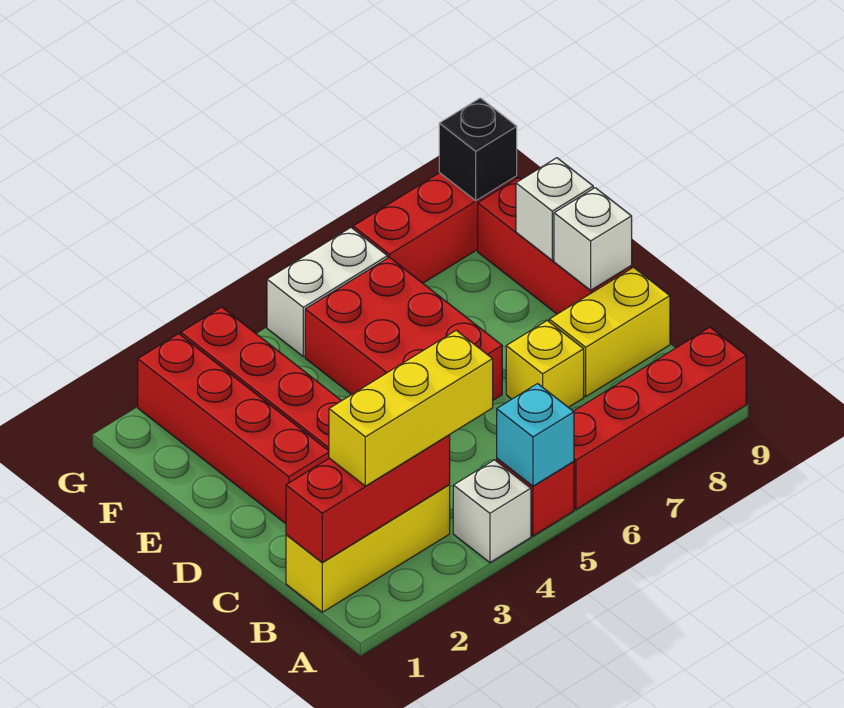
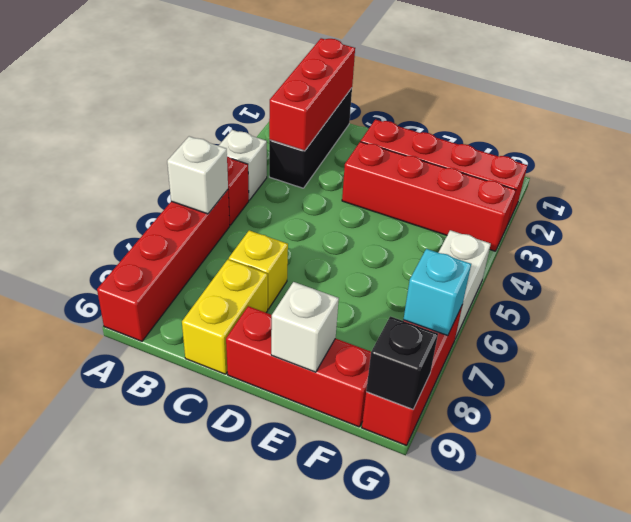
cyan brick A5 level 2 -> cyan brick G7 level 2
yellow brick B1:B3 level 1 -> black brick B1:B3 level 1
yellow brick B2:B4 level 3 -> none
red brick D5:F6 level 1 -> none
white brick D9 level 2 -> white brick A6 level 2

